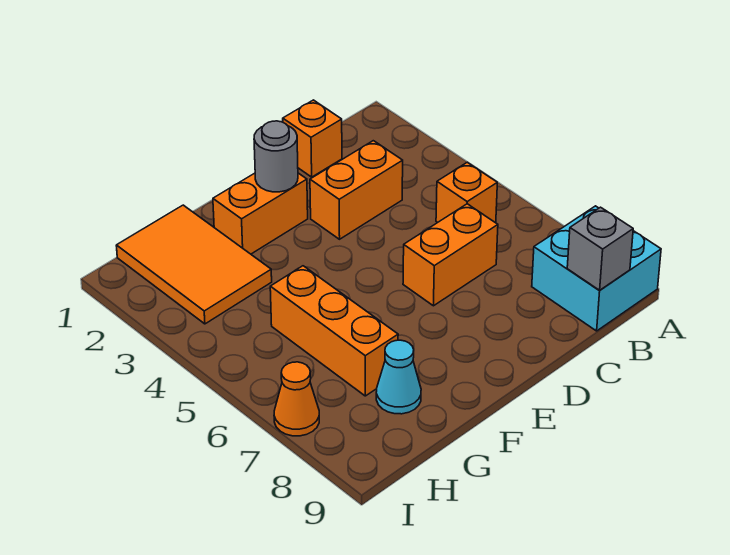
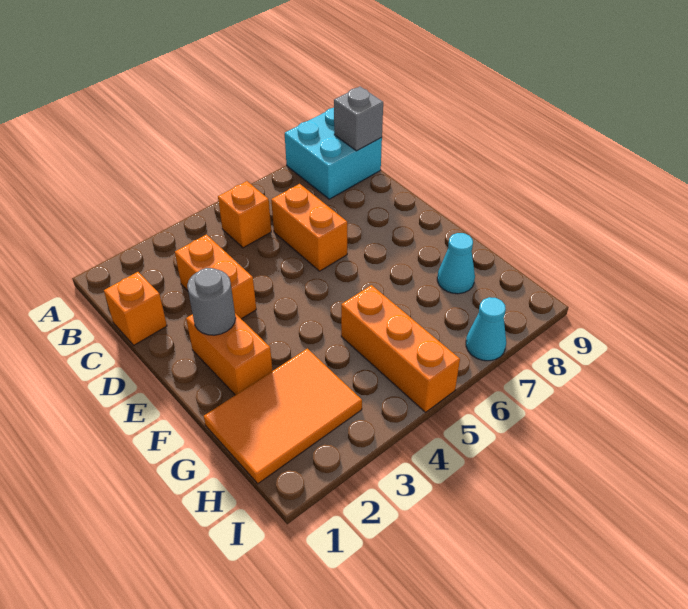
orange brick G5:G7 level 1 -> orange brick G5:I5 level 1
orange cone I7 level 1 -> cyan cone I7 level 1

